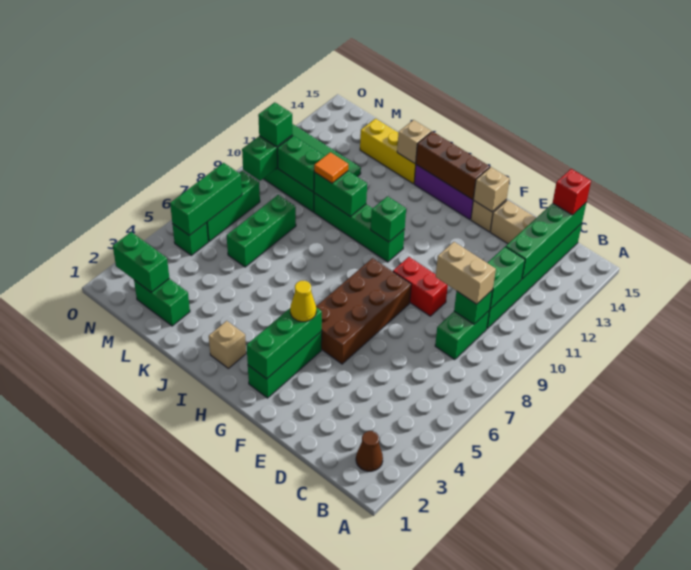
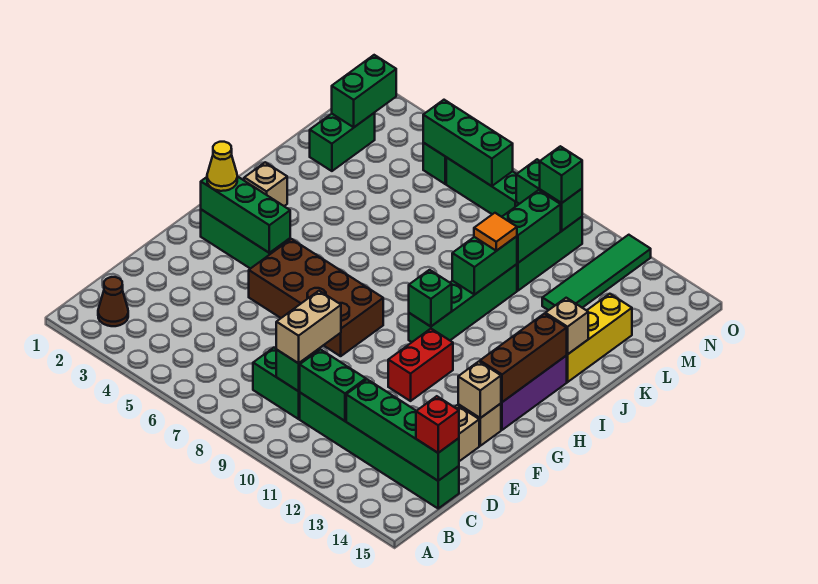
red brick E9:F9 level 1 -> red brick F11:G11 level 1
yellow cone G4 level 3 -> yellow cone G2 level 3
green brick L6:L8 level 1 -> none

